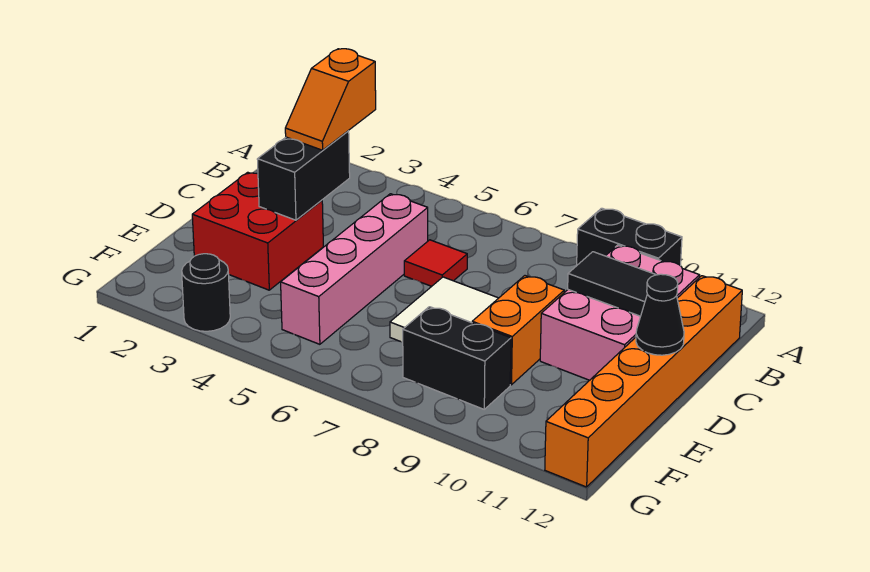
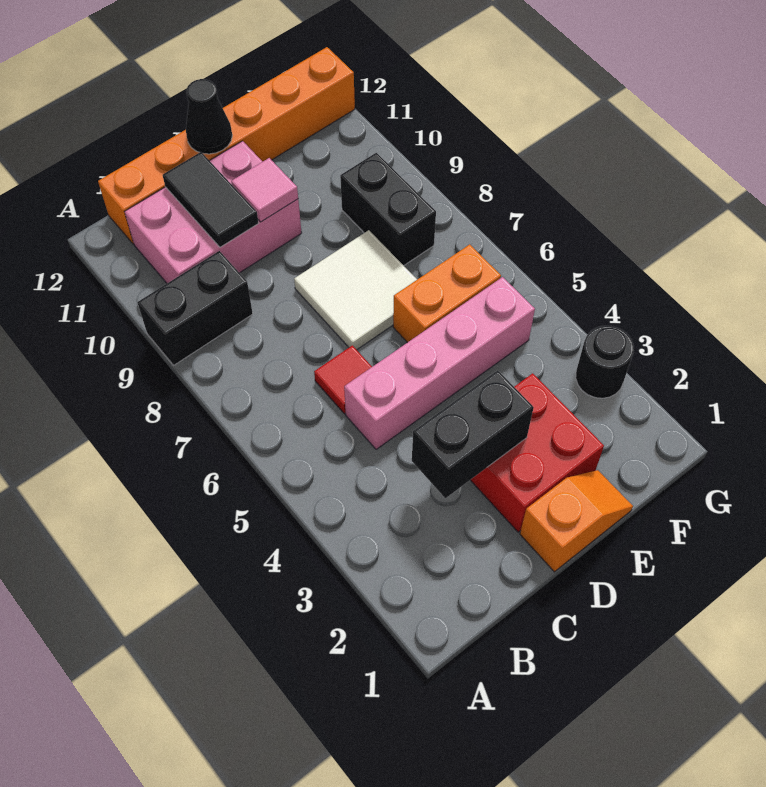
black brick A9:A10 level 1 -> black brick A9:B9 level 1
orange slope B3:C3 level 3 top B -> orange slope D1:E1 level 1 top D
orange brick D9:E9 level 1 -> orange brick E6:F6 level 1
none -> pink tile D10 level 2

